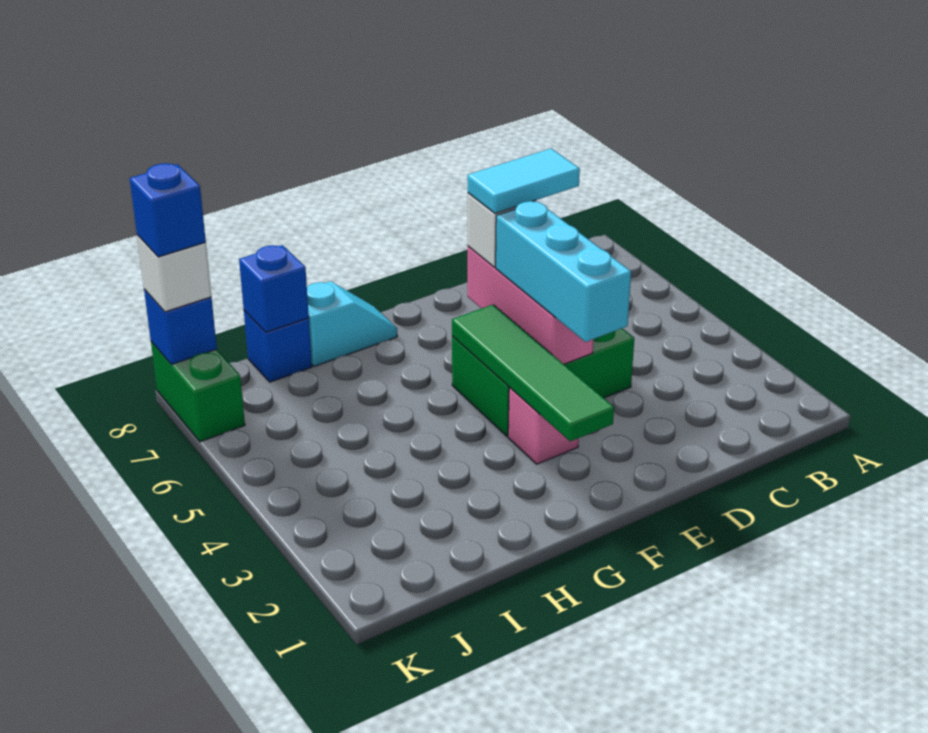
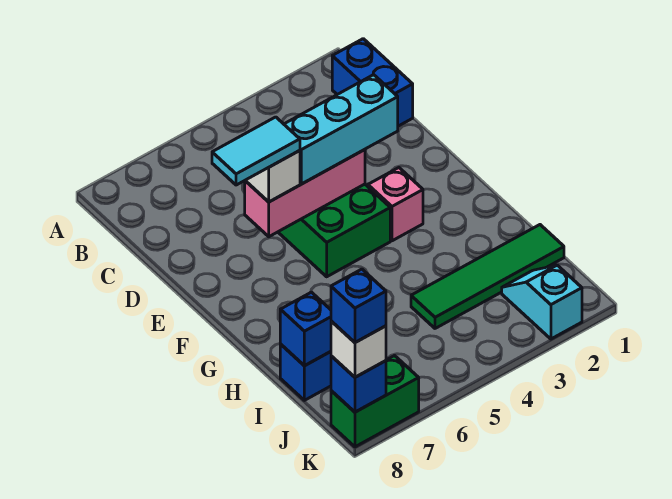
none -> blue brick B1:C1 level 1
cyan tile D6:E6 level 4 -> cyan tile E6:E7 level 4
green tile F2:F5 level 2 -> green tile I1:I4 level 1
cyan slope G8:H8 level 1 top H -> cyan slope J2:K2 level 1 top K

